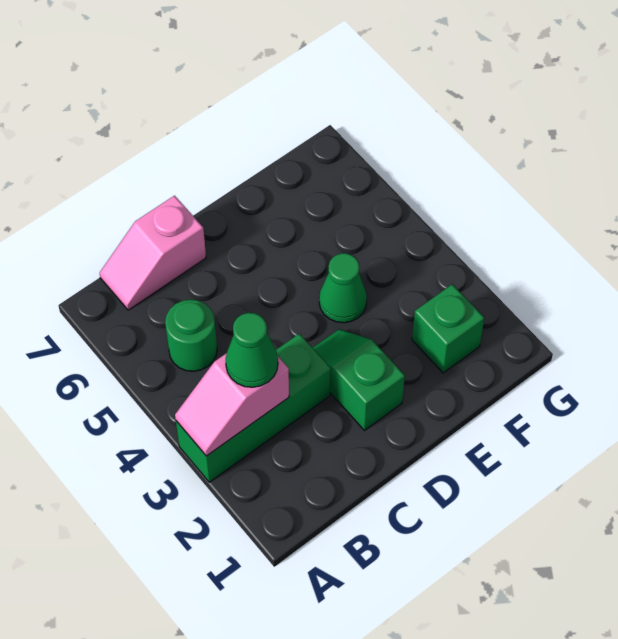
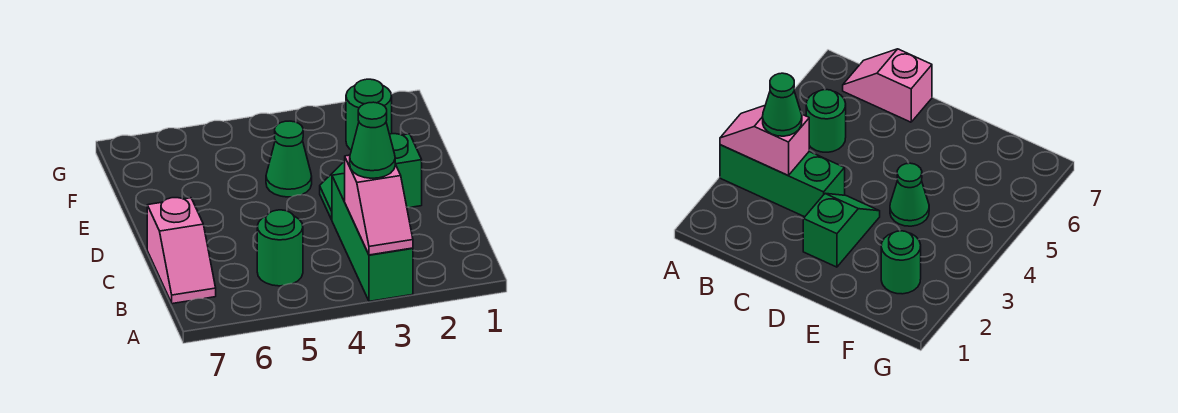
green brick F2 level 1 -> green round brick F2 level 1

